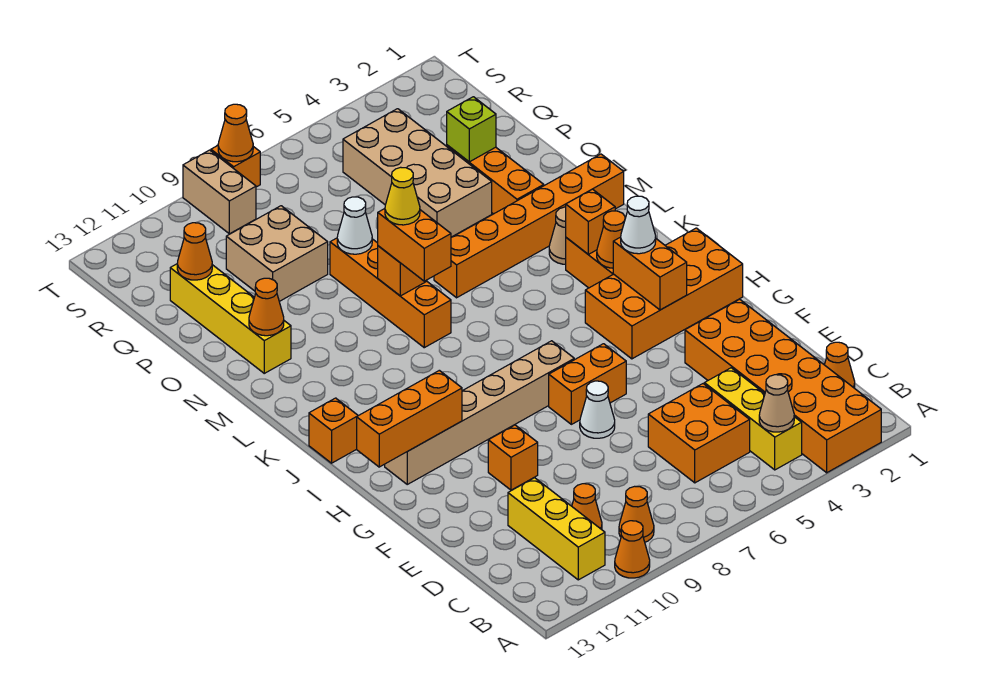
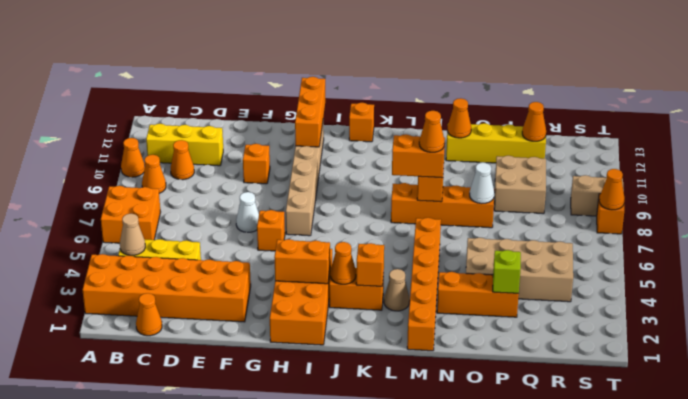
orange brick C5:D6 level 1 -> orange brick A6:B7 level 1
orange brick G6:G7 level 1 -> orange brick G6 level 1
white cone I3 level 3 -> none
yellow cone M8 level 4 -> orange cone M8 level 4

